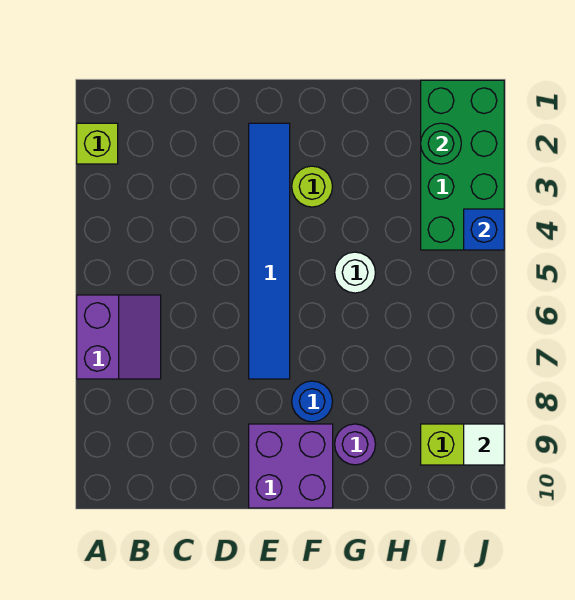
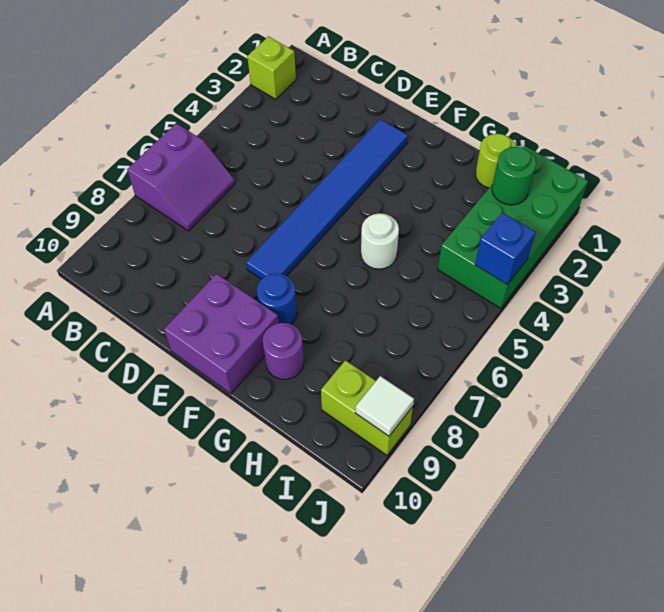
lime round brick F3 level 1 -> lime round brick H1 level 1

